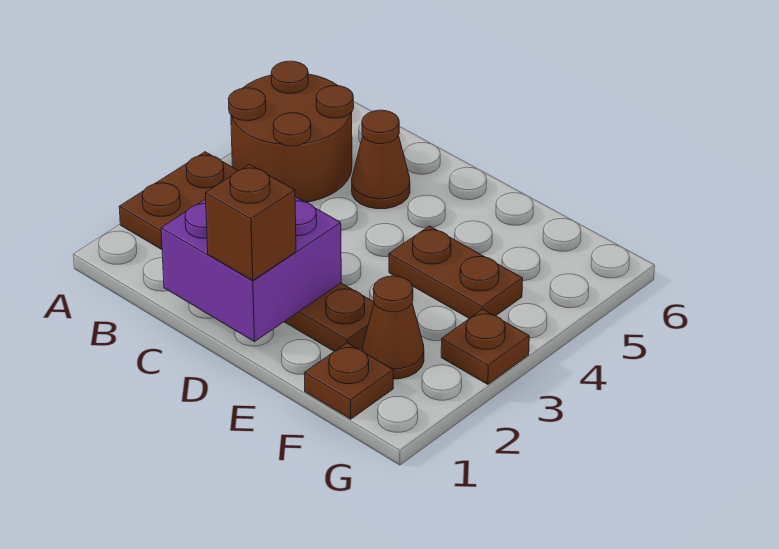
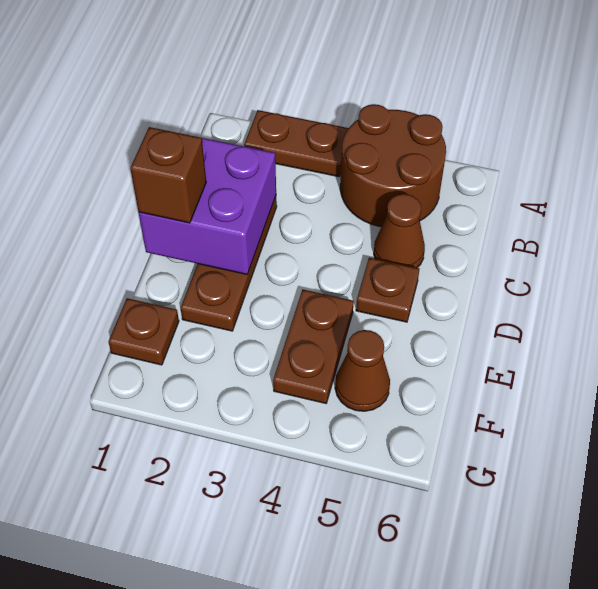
brown cone F2 level 1 -> brown cone F5 level 1
brown plate G3 level 1 -> brown plate D5 level 1

